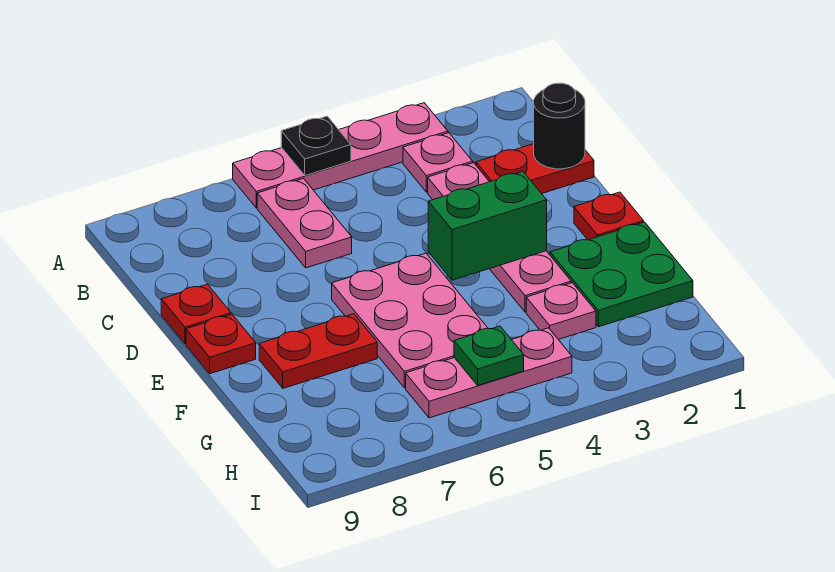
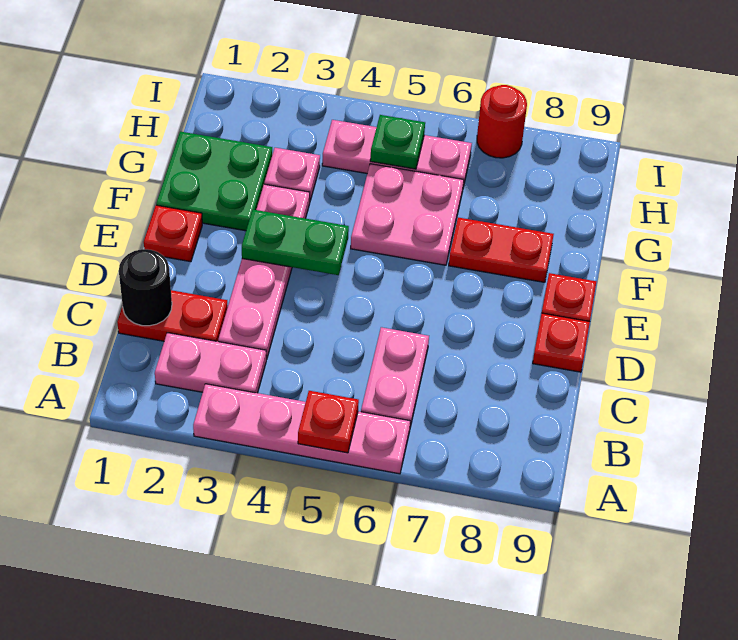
black plate A5 level 2 -> red plate A5 level 2
pink plate B3 level 1 -> pink plate B2:B3 level 1
green brick E3:E4 level 2 -> green plate E3:E4 level 2
pink plate E5:G6 level 1 -> pink plate F5:G6 level 1
none -> red round brick I7 level 1

